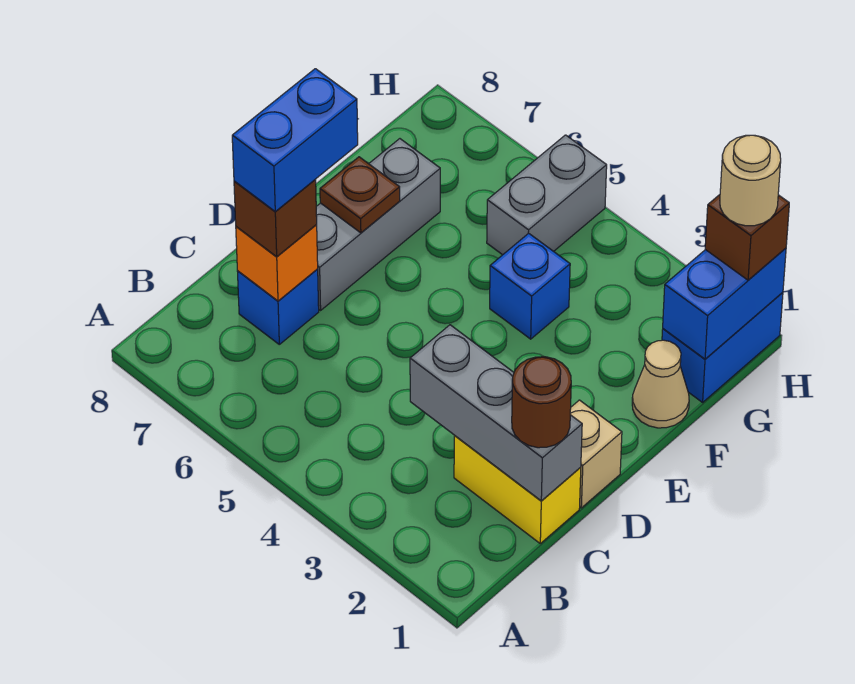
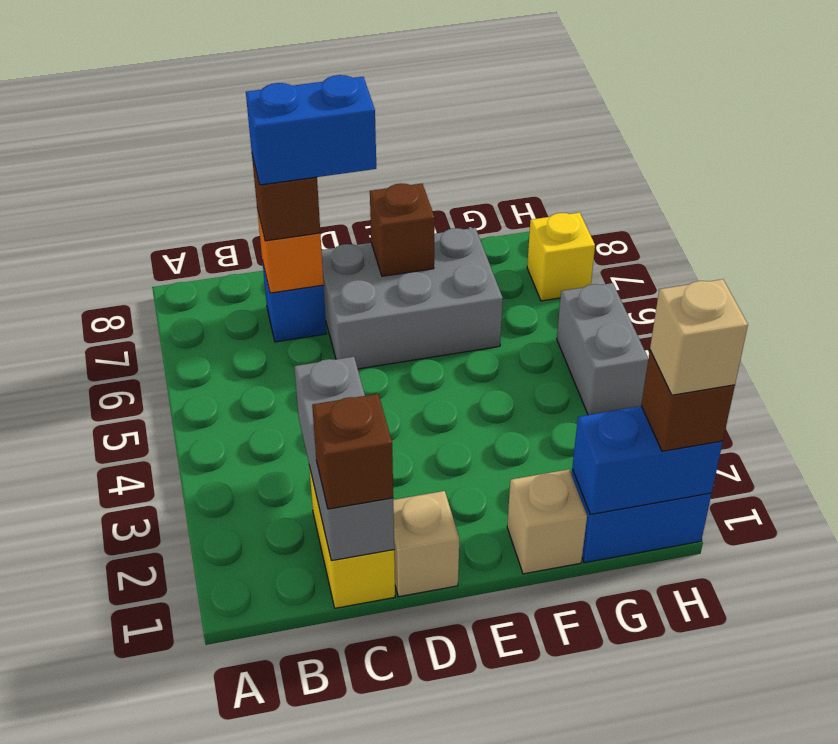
brown round brick C1 level 3 -> brown brick C1 level 3
grey brick D7:F7 level 1 -> grey brick D6:F7 level 1
brown plate E7 level 2 -> brown brick E7 level 2
tan cone F1 level 1 -> tan brick F1 level 1
blue brick F4 level 1 -> none
grey brick G5:H5 level 1 -> grey brick H4:H5 level 1
tan round brick H1 level 4 -> tan brick H1 level 4
none -> yellow brick H7 level 1

